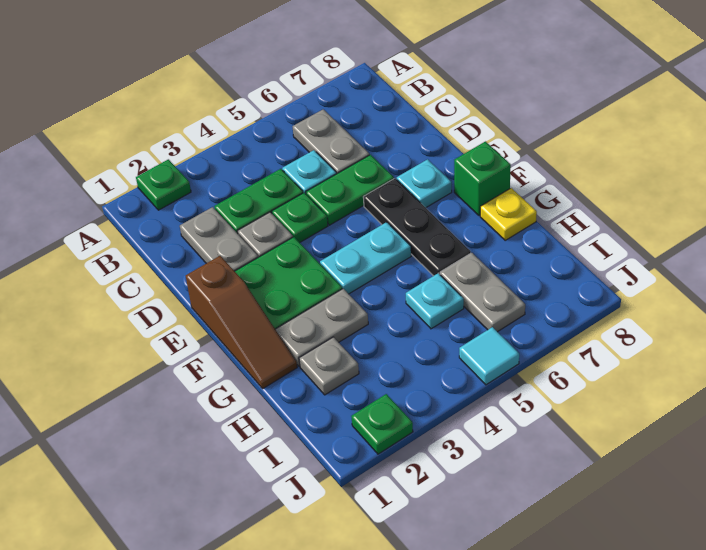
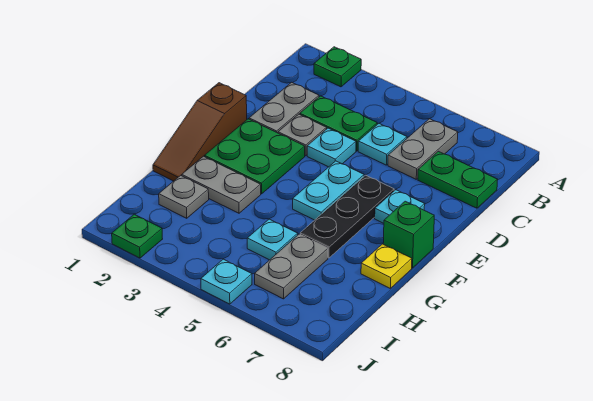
green plate D4 level 1 -> cyan plate D4 level 1
green plate D5:D6 level 1 -> green plate C7:C8 level 1
cyan plate F4:F5 level 1 -> cyan plate E5:F5 level 1
cyan tile J5 level 1 -> cyan plate J5 level 1

